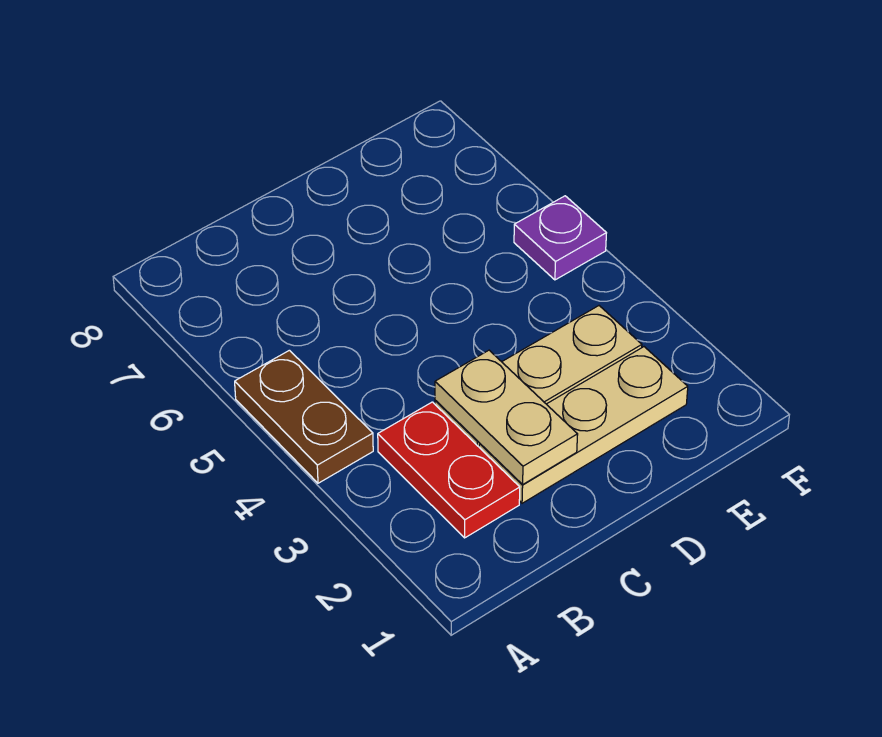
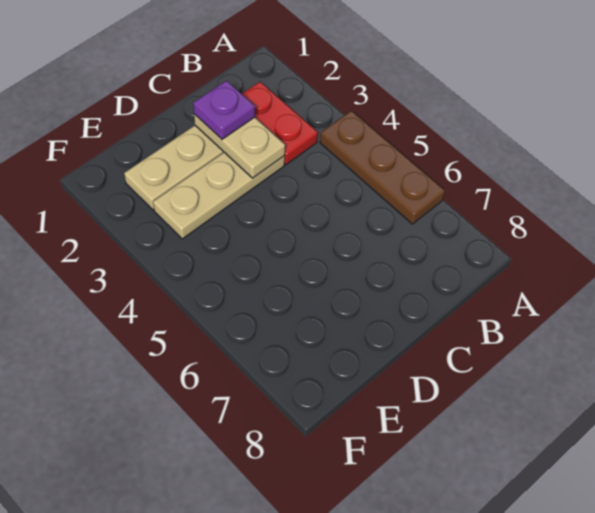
brown plate A4:A5 level 1 -> brown plate A4:A6 level 1
purple plate F5 level 1 -> purple plate C2 level 3

